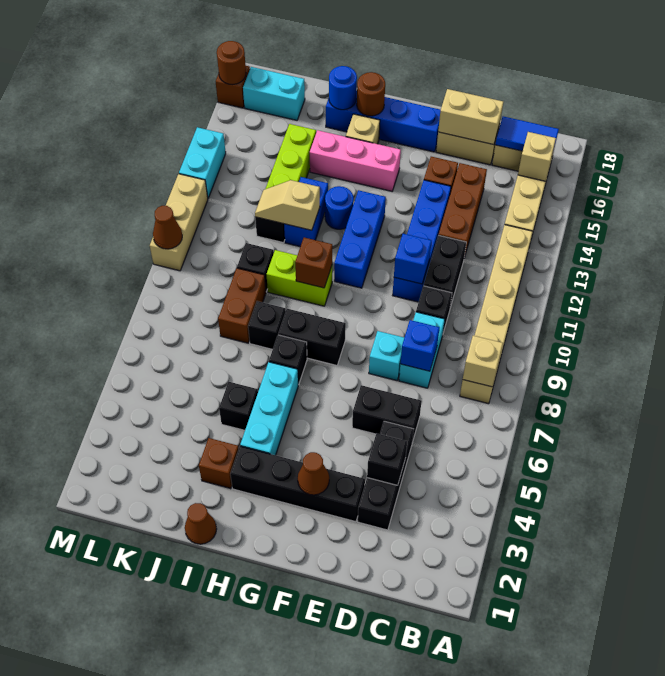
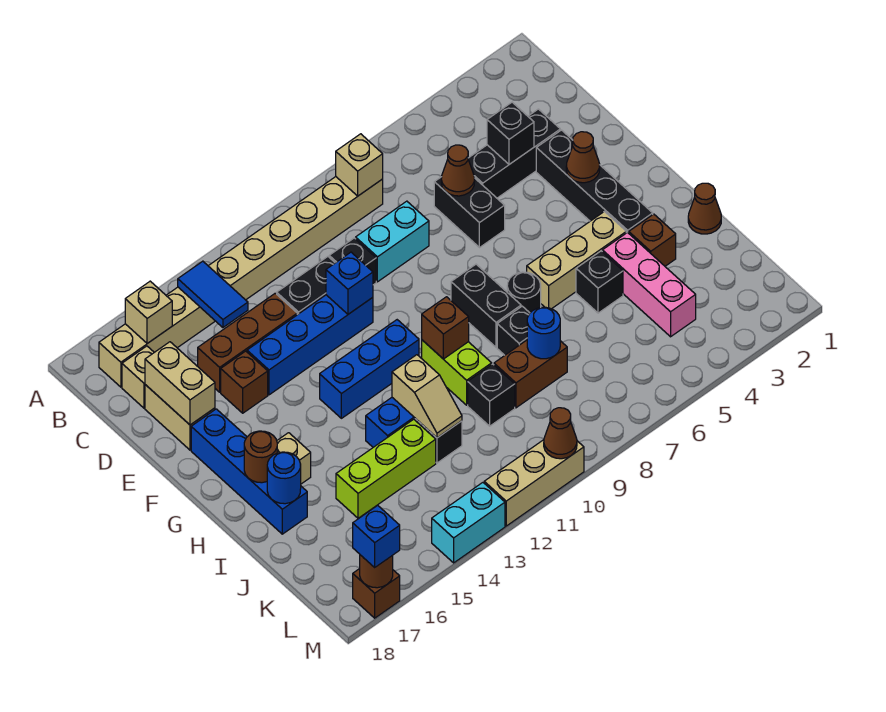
blue tile B17:C17 level 2 -> blue tile B14:C14 level 2
none -> brown cone D6 level 2
blue brick D8 level 2 -> blue brick M17 level 3
cyan brick E8 level 1 -> none
pink brick G15:I15 level 1 -> pink brick I4:K4 level 1
cyan brick H4:H6 level 1 -> tan brick H4:H6 level 1
black brick H7 level 1 -> black round brick H7 level 1
blue round brick H13 level 1 -> blue round brick J8 level 2
cyan brick K17:L17 level 1 -> none

